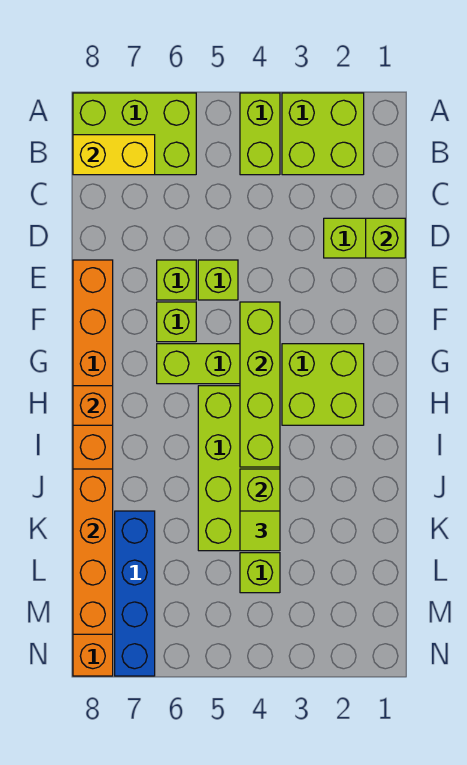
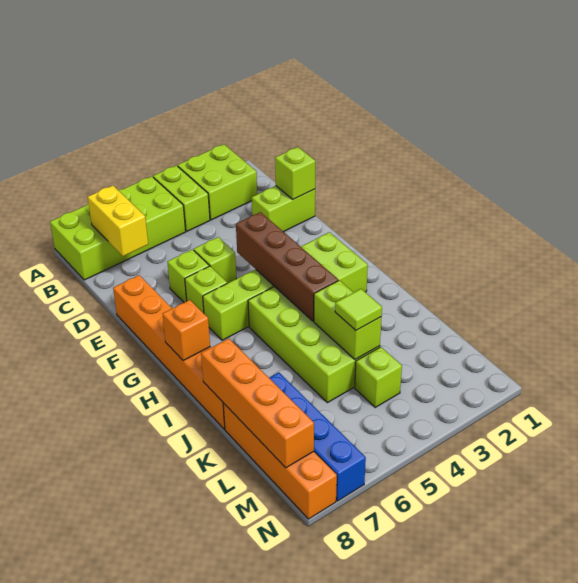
lime brick A6:B8 level 1 -> lime brick A5:B8 level 1
yellow brick B7:B8 level 2 -> yellow brick B7:C7 level 2
lime brick F4:I4 level 2 -> brown brick F4:I4 level 2

